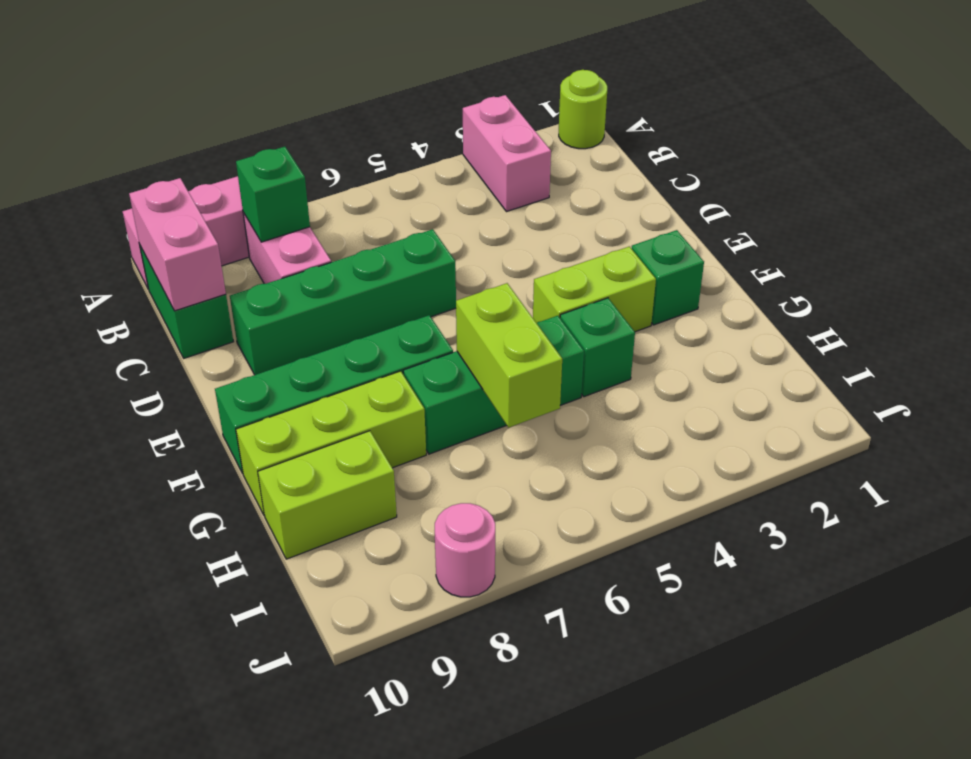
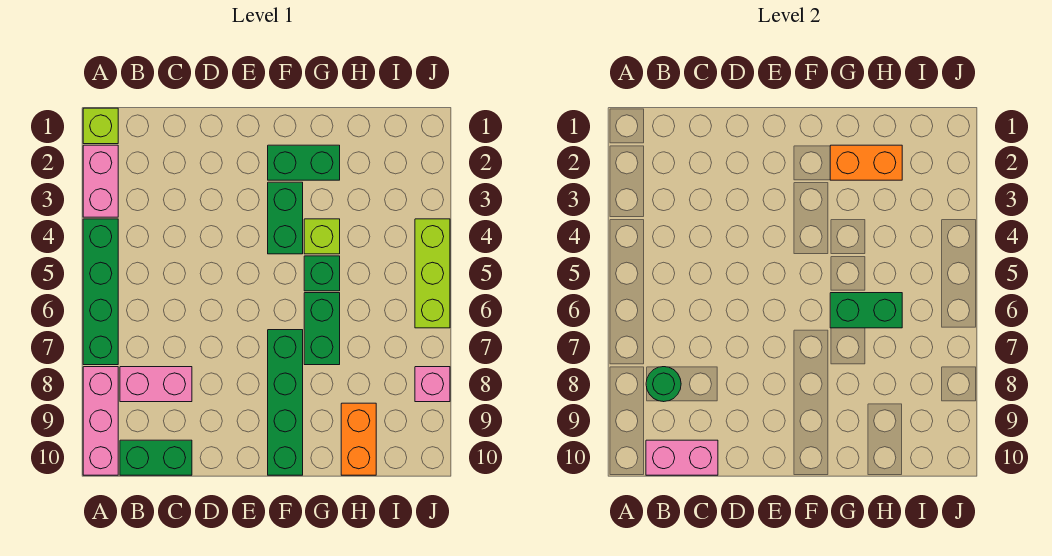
lime round brick A1 level 1 -> lime brick A1 level 1
pink brick A3:B3 level 1 -> pink brick A2:A3 level 1
green brick B8 level 2 -> green round brick B8 level 2
green brick D6:D9 level 1 -> green brick A4:A7 level 1
green brick F2 level 1 -> green brick F2:G2 level 1
lime brick F3:F4 level 1 -> green brick F3:F4 level 1
none -> orange brick G2:H2 level 2
green brick G4 level 1 -> lime brick G4 level 1
lime brick G6:H6 level 2 -> green brick G6:H6 level 2
lime brick G8:G10 level 1 -> lime brick J4:J6 level 1
lime brick H9:H10 level 1 -> orange brick H9:H10 level 1
pink round brick J8 level 1 -> pink brick J8 level 1

